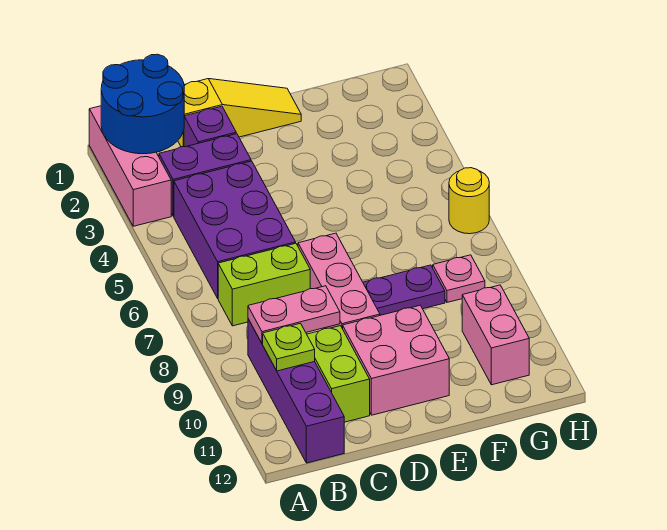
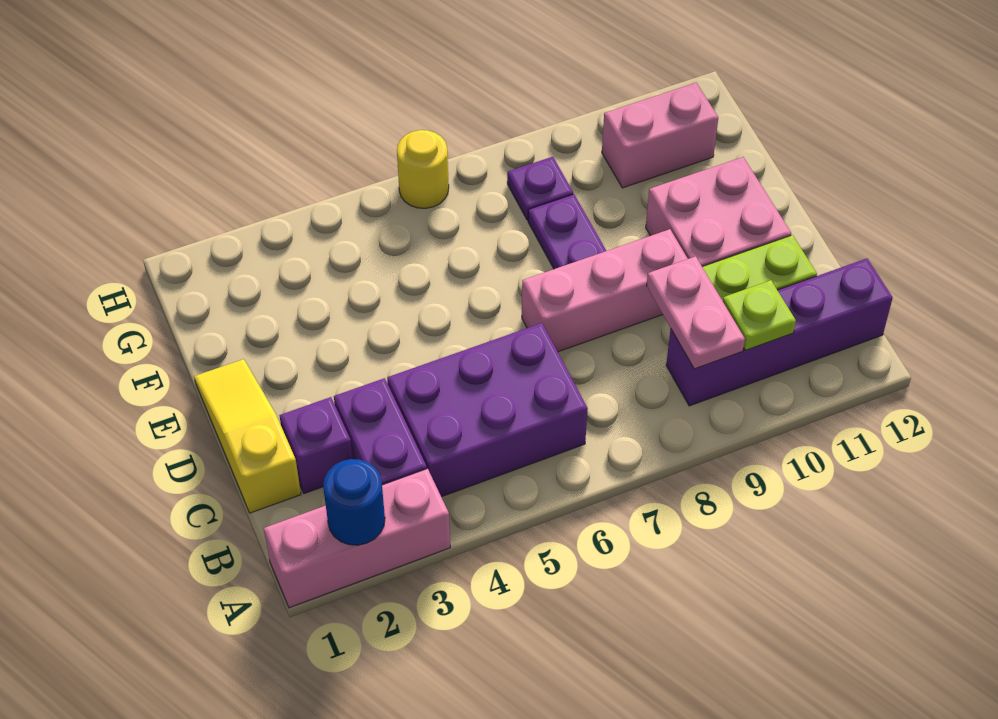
blue round brick A1:B2 level 2 -> blue round brick A2 level 2
lime brick B7:C7 level 1 -> none
pink plate G8 level 1 -> purple plate G8 level 1

